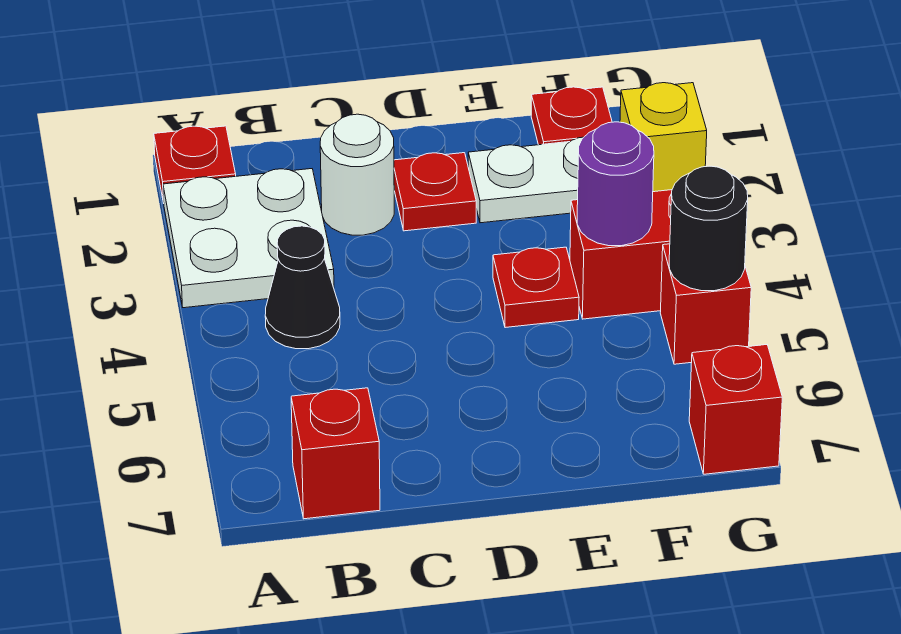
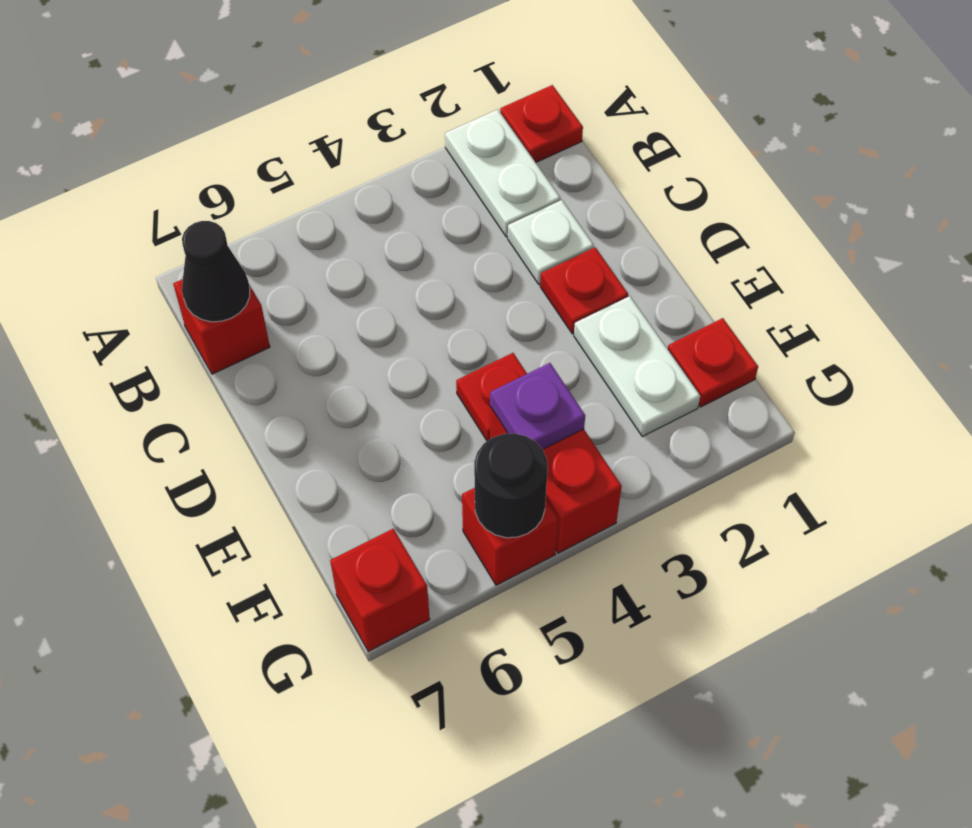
white plate A2:B3 level 1 -> white plate A2:B2 level 1
black cone B4 level 1 -> black cone B7 level 2
white round brick C2 level 1 -> white plate C2 level 1
purple round brick F4 level 2 -> purple plate F4 level 2
yellow brick G2 level 1 -> none

